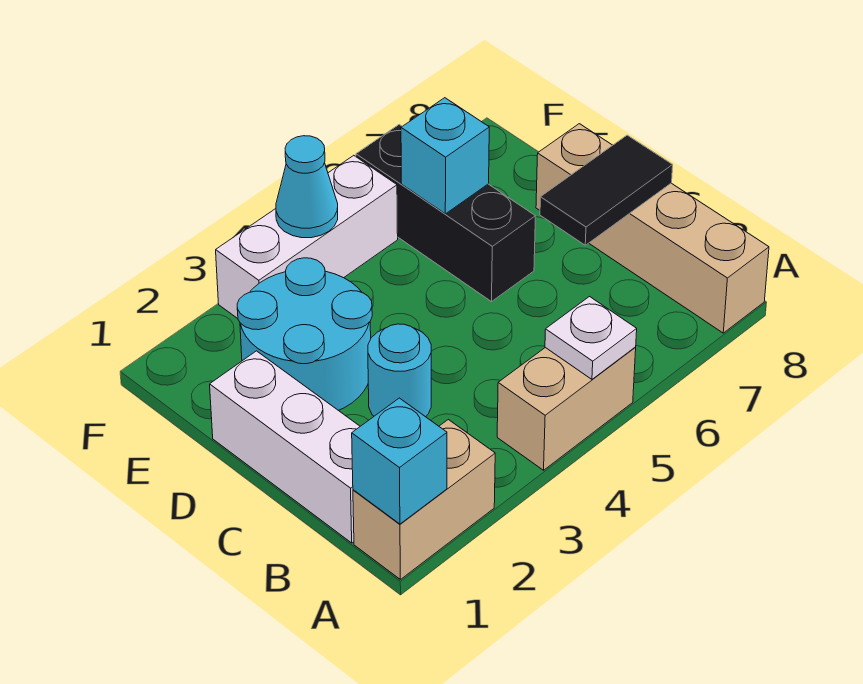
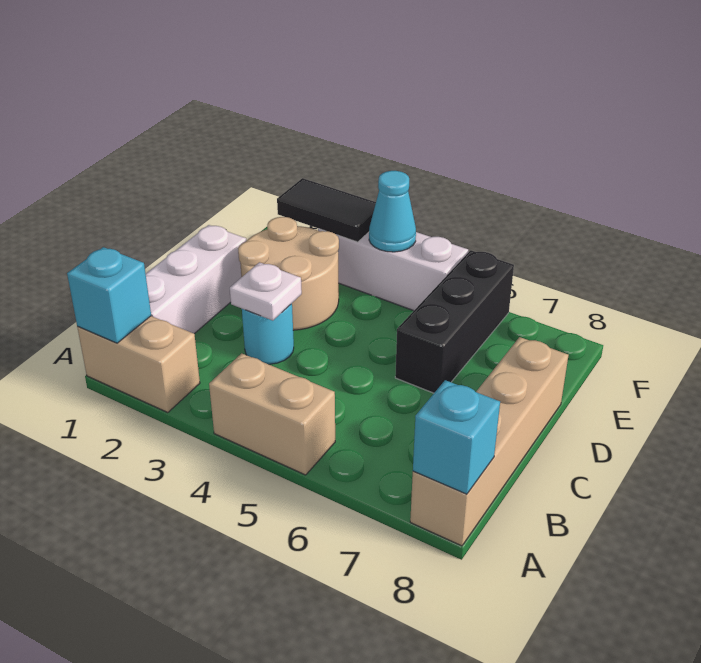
white plate A5 level 2 -> white plate C3 level 2
black tile C7:C8 level 2 -> black tile F2:F3 level 2
cyan round brick D2:E3 level 1 -> tan round brick D2:E3 level 1
cyan brick E6 level 2 -> cyan brick A8 level 2

